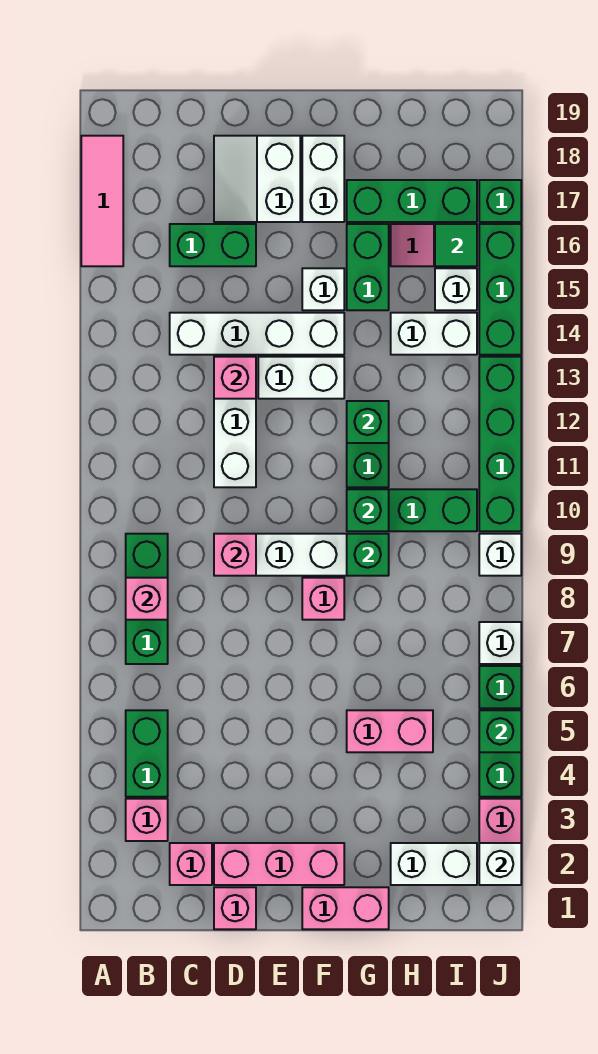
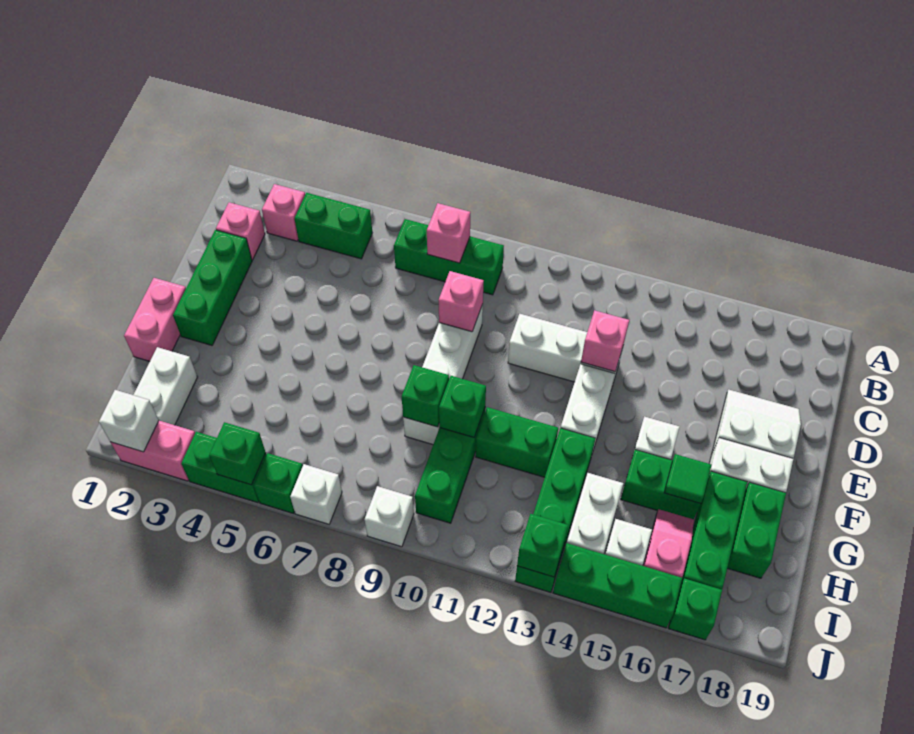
pink tile A16:A18 level 1 -> none
white brick C14:F14 level 1 -> none
green brick C16:D16 level 1 -> green brick G18:H18 level 1
pink brick D1 level 1 -> none
pink brick D2:F2 level 1 -> green brick D2:F2 level 1
pink brick F8 level 1 -> none
pink brick G5:H5 level 1 -> none
green brick G12 level 2 -> green brick J13 level 2
green tile I16 level 2 -> green tile G16 level 2
green brick J10:J13 level 1 -> green brick G13:J13 level 1

